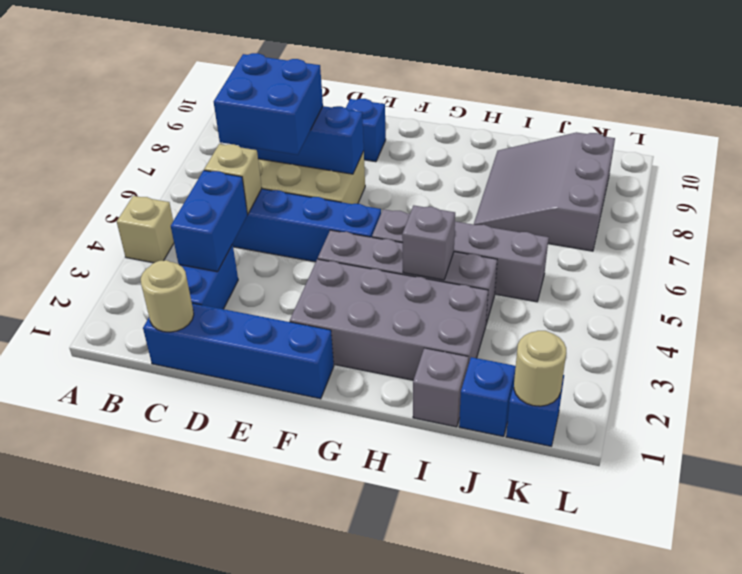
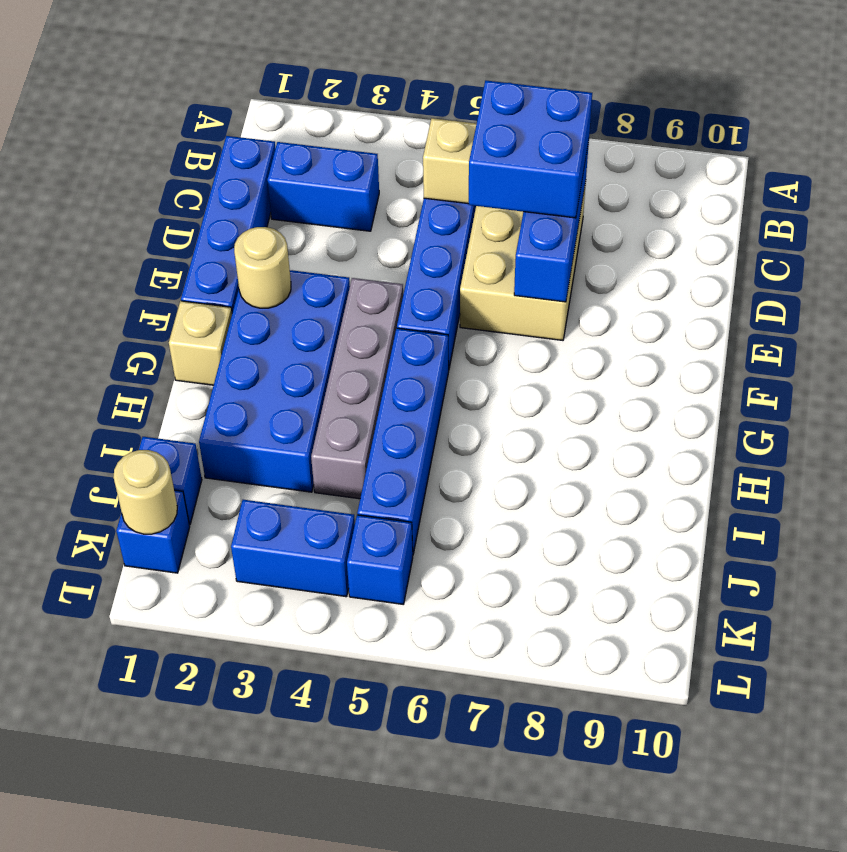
tan brick A4 level 1 -> tan brick G1 level 1
tan round brick C1 level 2 -> tan round brick F2 level 2
blue brick C3:C4 level 2 -> blue brick K3:K4 level 1
blue brick E9 level 1 -> blue brick K5 level 1
grey brick F2:I3 level 1 -> blue brick F2:I3 level 1
grey brick G5:J5 level 1 -> blue brick G5:J5 level 1
grey brick H4 level 2 -> none
grey brick I1 level 1 -> none
grey slope I7:K9 level 1 top K -> none

